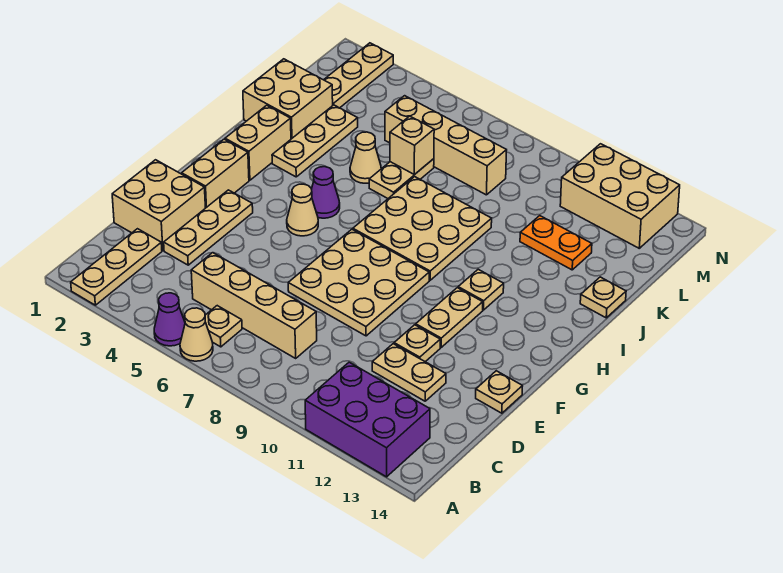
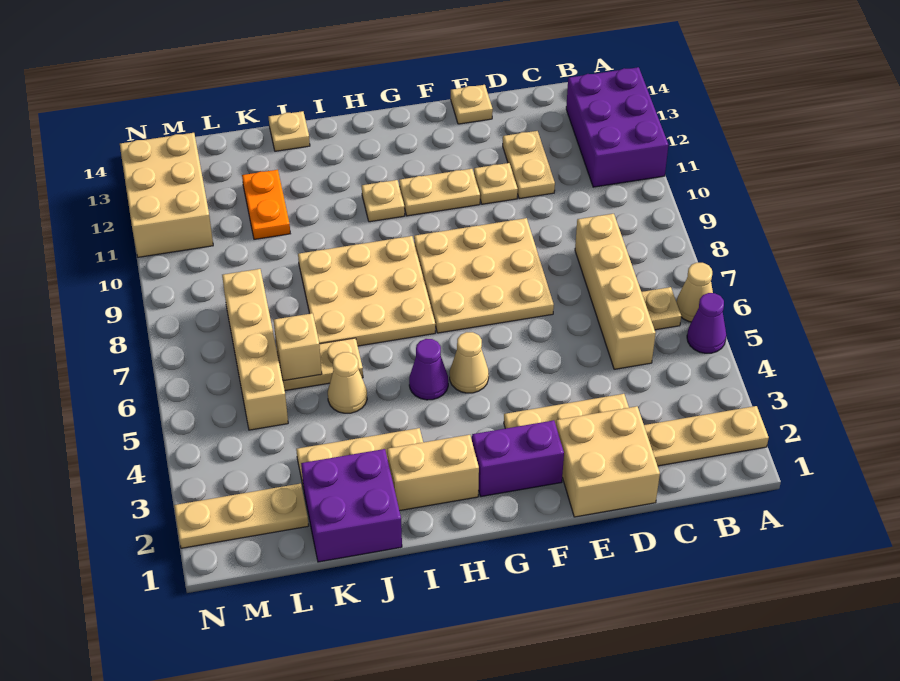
tan brick F2:G2 level 1 -> purple brick F2:G2 level 1
tan brick J1:K2 level 1 -> purple brick J1:K2 level 1

